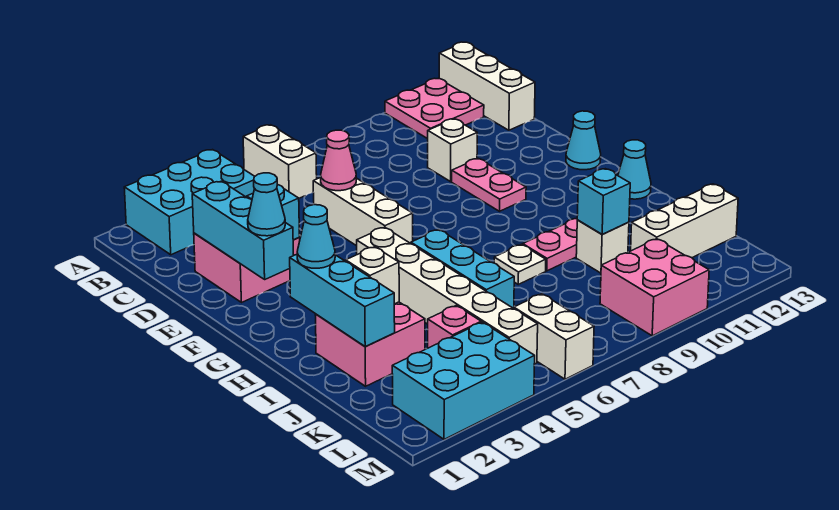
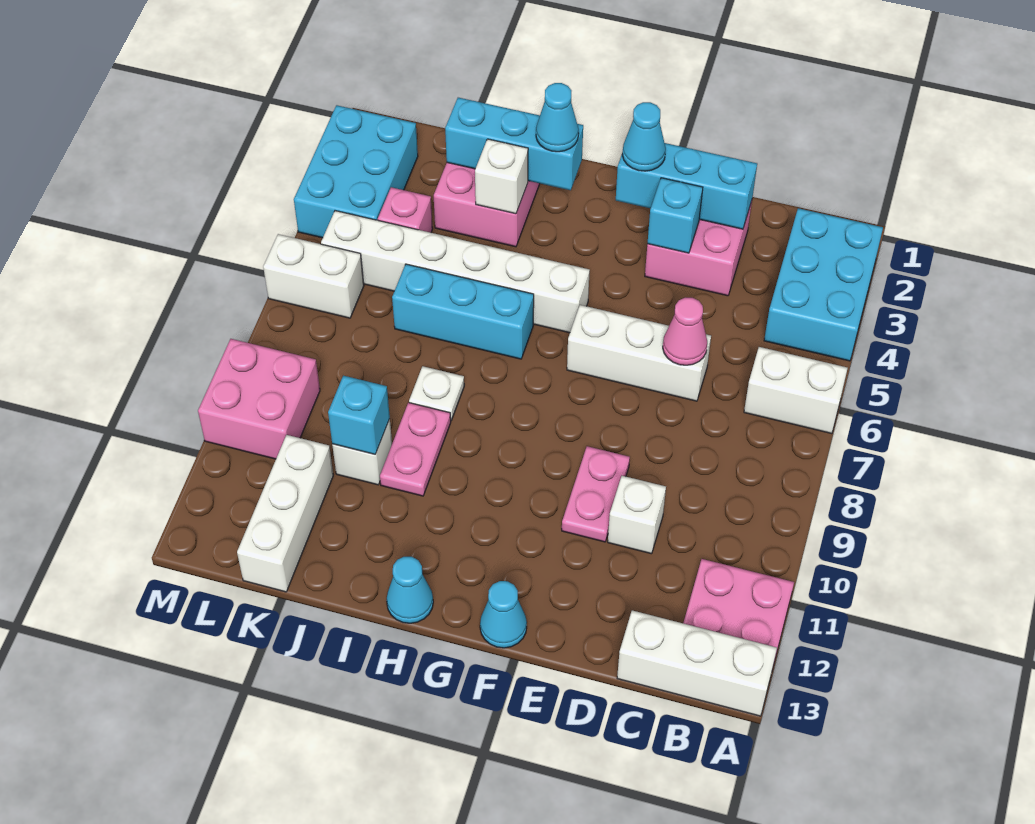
pink plate E10:F10 level 1 -> pink plate E9:E10 level 1

